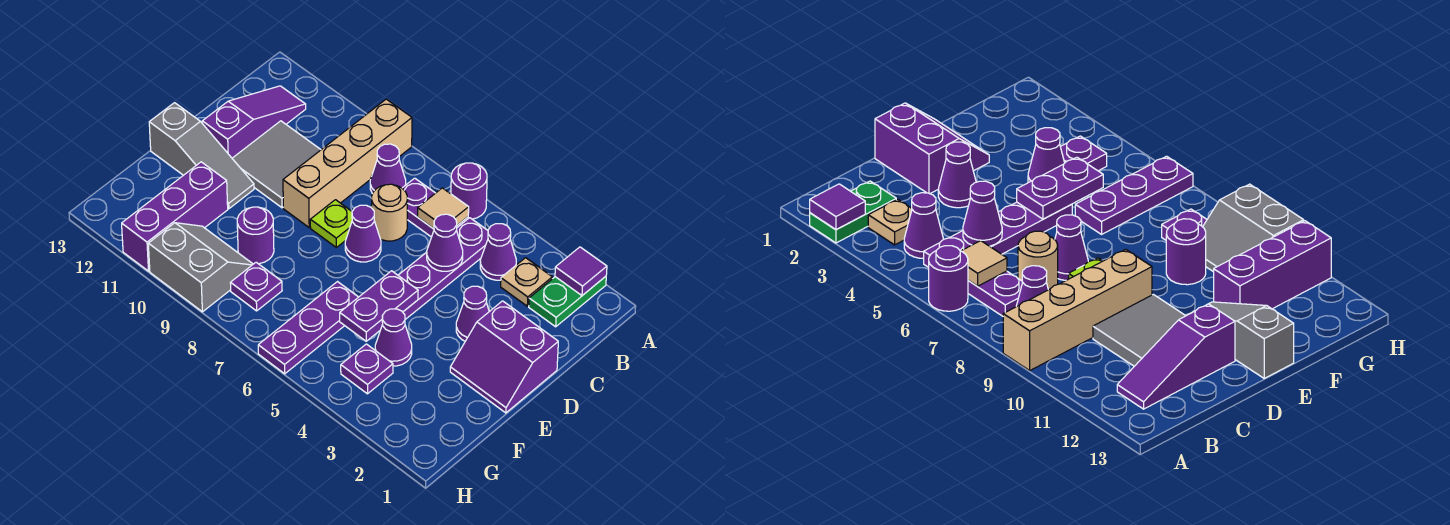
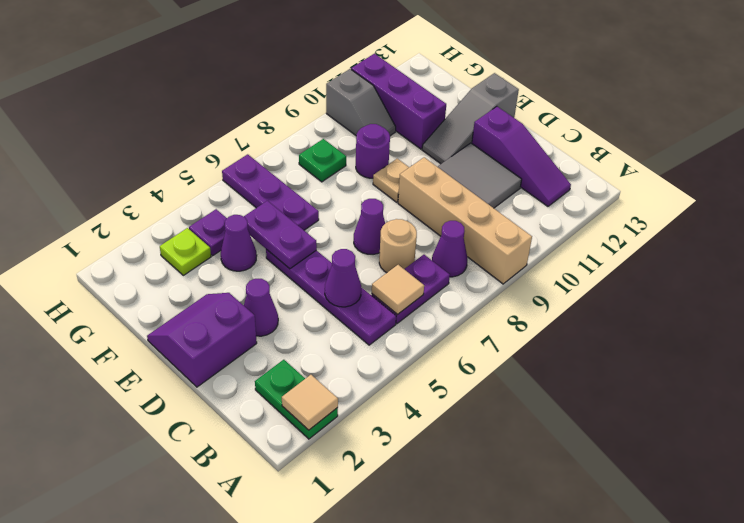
purple tile A2 level 2 -> tan tile A2 level 2
purple round brick A6 level 1 -> none
tan plate B3 level 1 -> tan plate E9 level 1
purple cone B4 level 1 -> none
lime plate D8 level 1 -> lime plate G3 level 1
purple plate G8 level 1 -> green plate G8 level 1
grey slope G9:H10 level 1 top H -> grey slope G10:H10 level 1 top H

